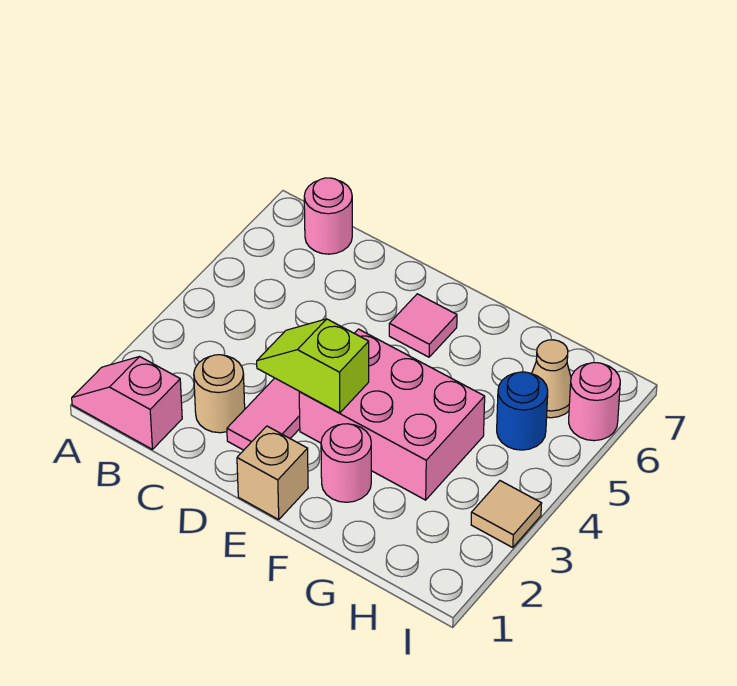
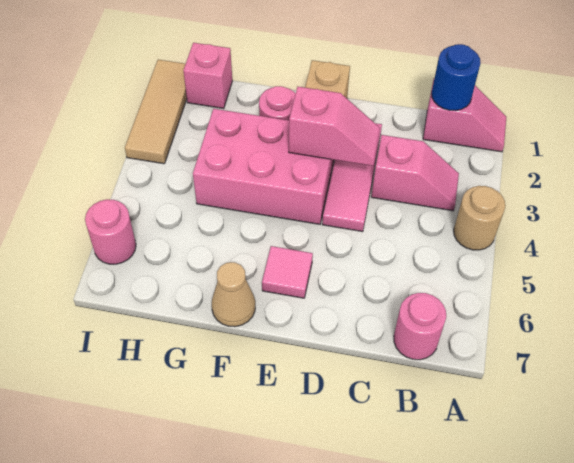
none -> pink slope B3:C3 level 1 top C
tan round brick C2 level 1 -> tan round brick A4 level 1
lime slope D3:E3 level 2 top E -> pink slope D3:E3 level 2 top E
none -> pink brick H1 level 1
blue round brick H5 level 1 -> blue round brick B1 level 2
tan cone H6 level 1 -> tan cone F7 level 1
tan tile I3 level 1 -> tan tile I1:I3 level 1

